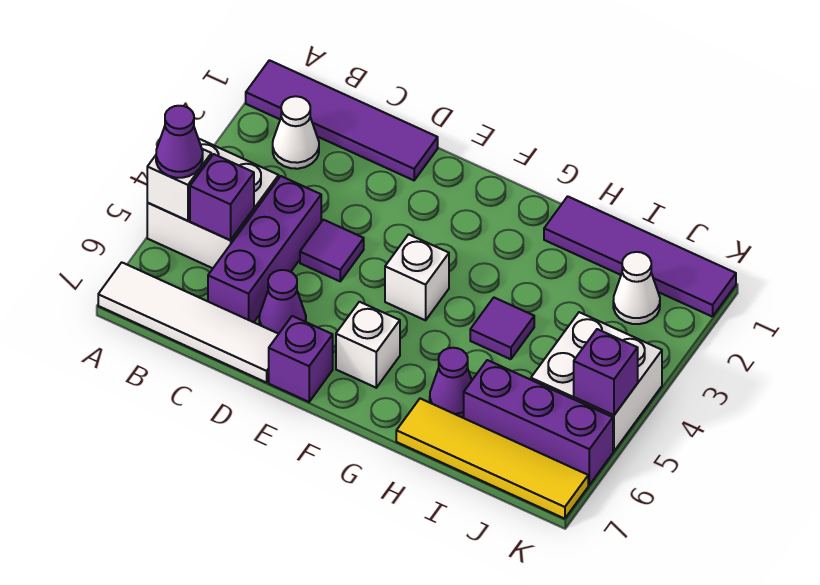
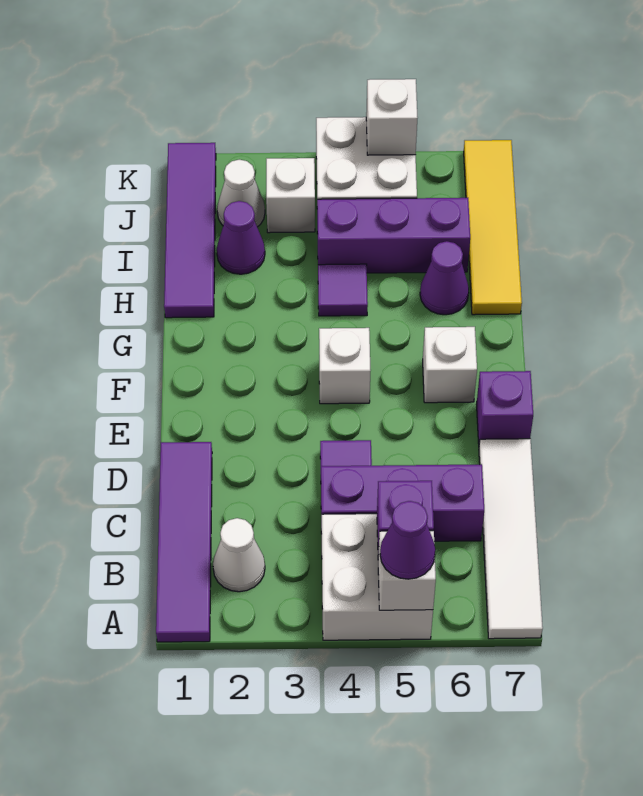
purple cone D6 level 1 -> purple cone I2 level 1
purple brick I6:K6 level 1 -> purple brick I4:I6 level 1
none -> white brick J3 level 1
purple brick K5 level 2 -> white brick K5 level 2

